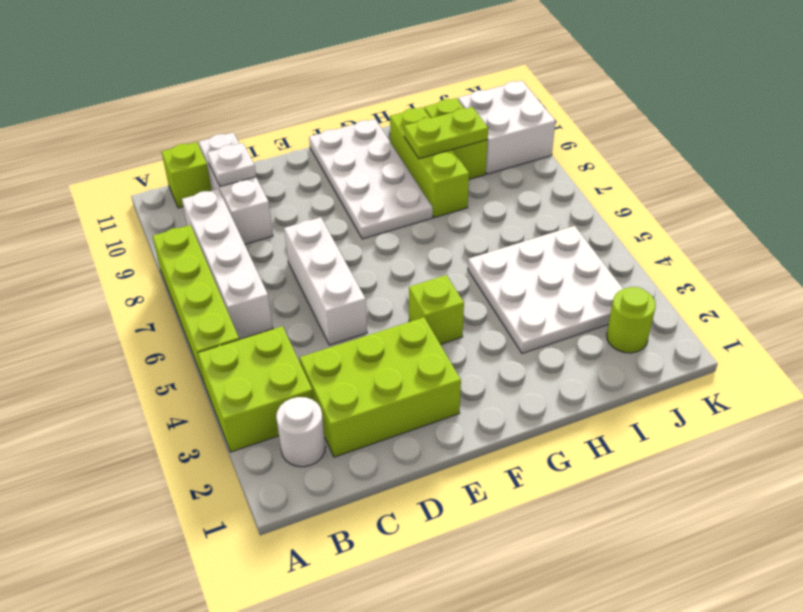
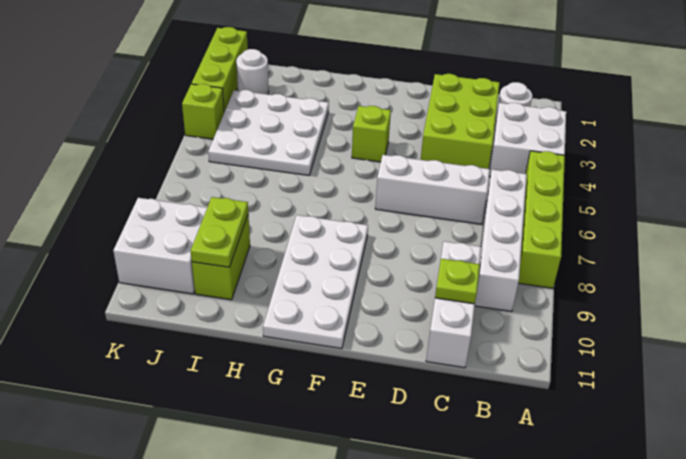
lime brick A3:B4 level 1 -> white brick A3:B4 level 1
lime brick B11 level 1 -> lime brick K4 level 1
lime brick C2:E3 level 1 -> lime brick C2:D4 level 1
white plate C10 level 2 -> lime plate C10 level 2
white brick D5:D7 level 1 -> white brick C6:E6 level 1
lime brick H8:H10 level 1 -> lime brick K1:K3 level 1
lime plate H9:I9 level 2 -> lime plate I9:I10 level 2
lime round brick J2 level 1 -> white round brick J2 level 1

